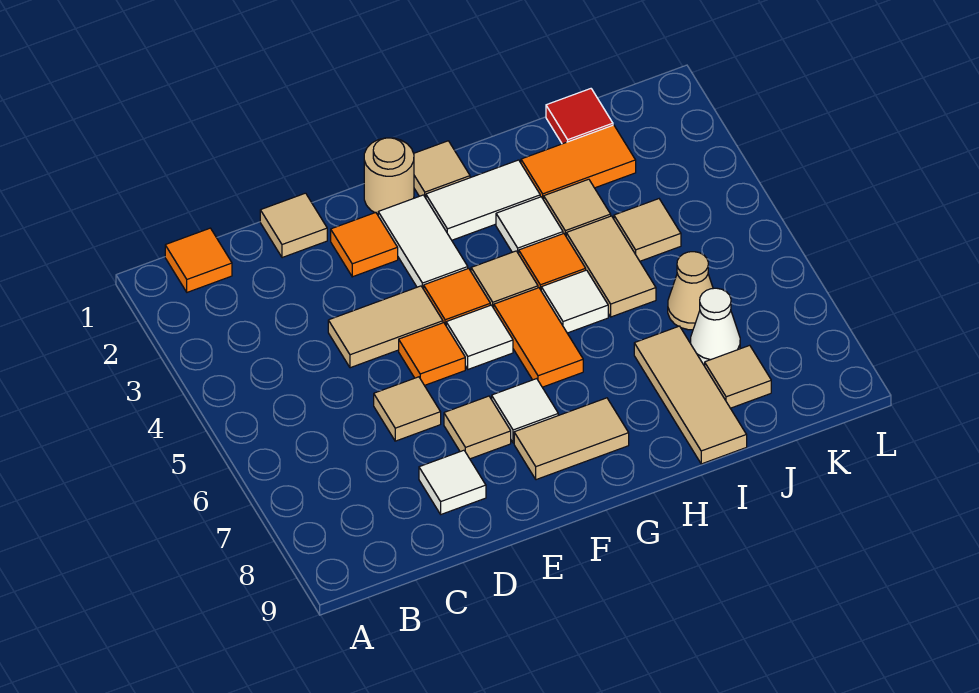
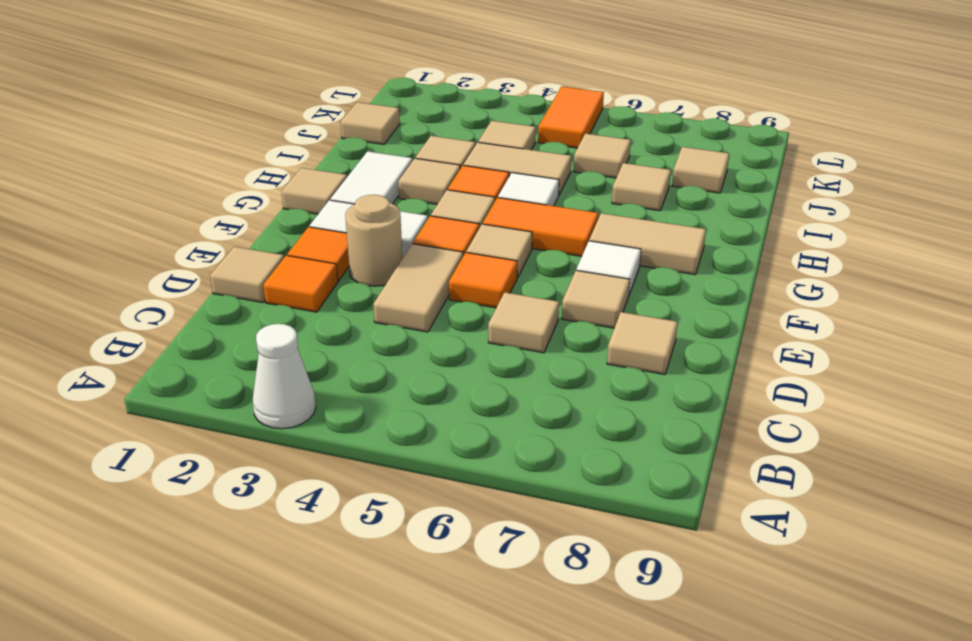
orange tile B1 level 1 -> orange tile D2 level 1
white tile D8 level 1 -> tan tile D8 level 1
tan round brick F1 level 1 -> tan round brick E3 level 1
white tile F5 level 1 -> tan tile F5 level 1
tan tile F8:G8 level 1 -> tan tile G7:G8 level 1
white tile H3 level 1 -> tan tile H3 level 1
orange tile I2:J2 level 1 -> orange tile K5:L5 level 1
tan tile I7:I9 level 1 -> tan tile I7 level 1
red tile J1 level 1 -> tan tile J1 level 1
tan cone J6 level 1 -> tan tile J6 level 1
white cone J7 level 1 -> white cone A3 level 1

